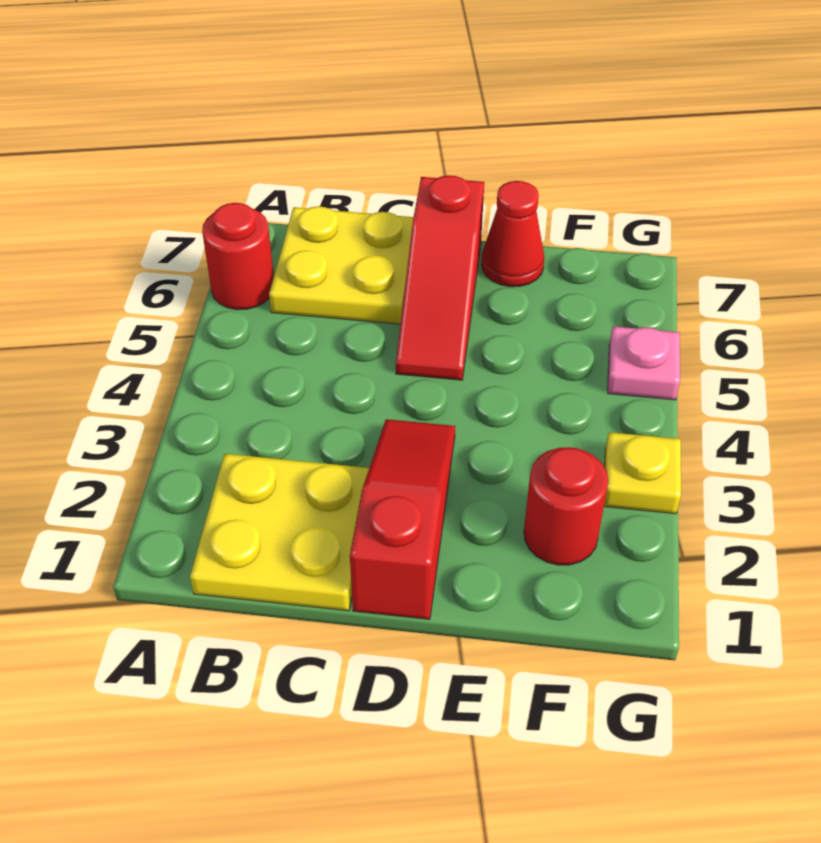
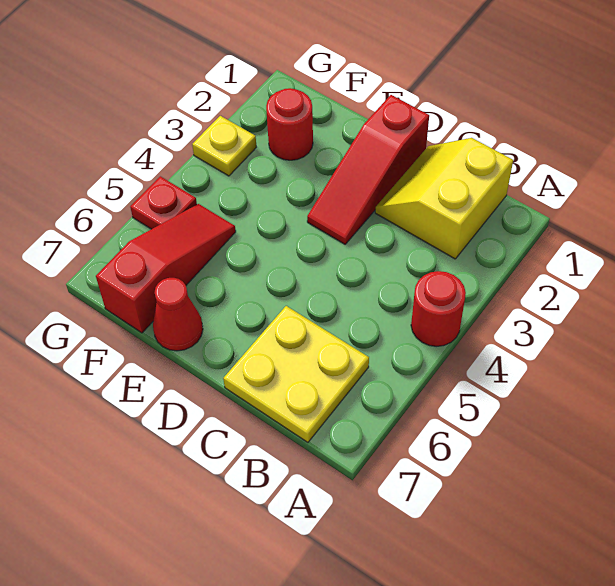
red round brick A6 level 1 -> red round brick A4 level 1
yellow plate B1:C2 level 1 -> yellow slope B1:C2 level 1 top B
red slope D5:D7 level 1 top 7 -> red slope F5:F7 level 1 top 7
pink plate G5 level 1 -> red plate G5 level 1

